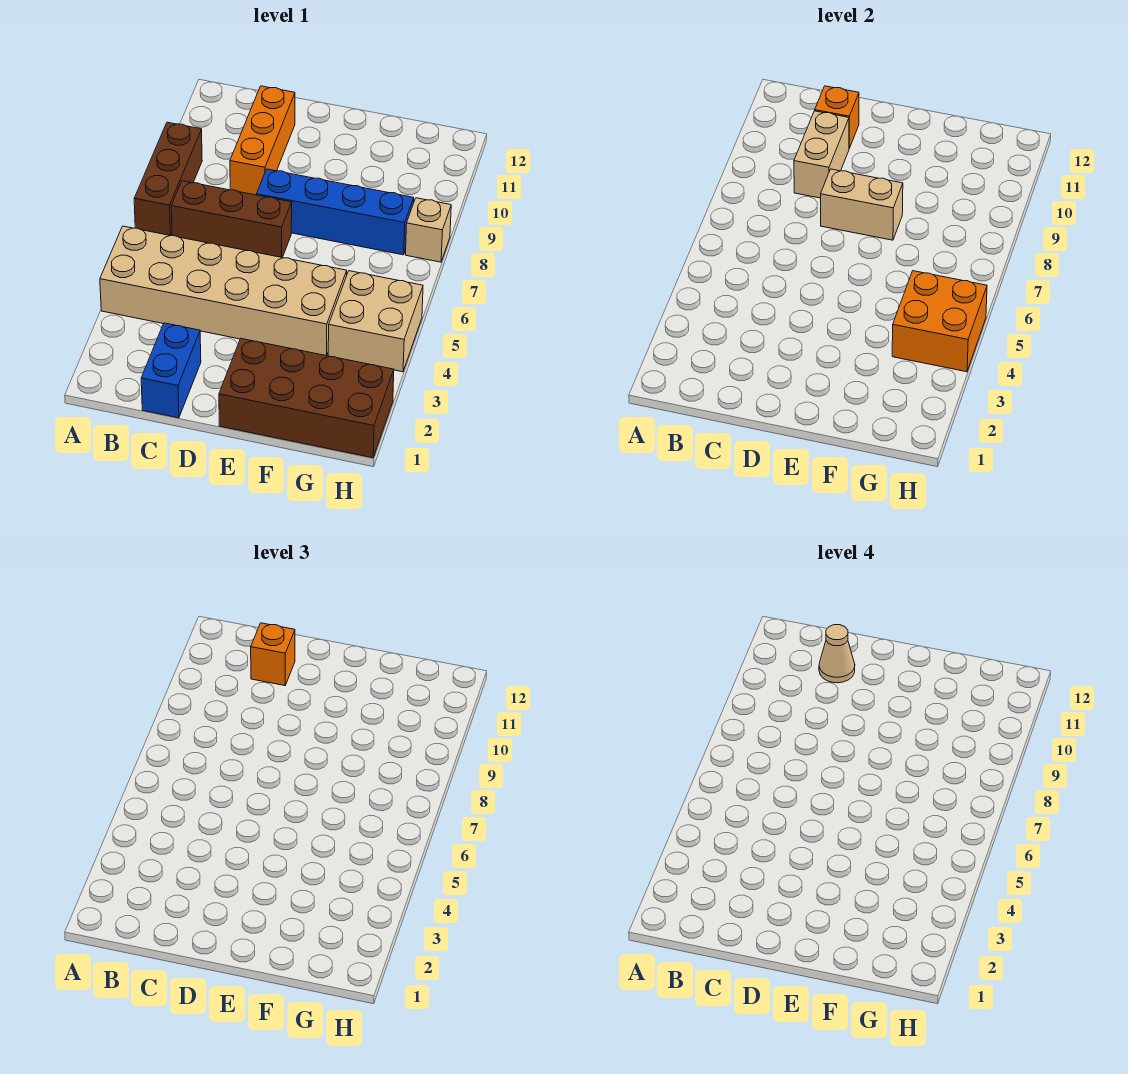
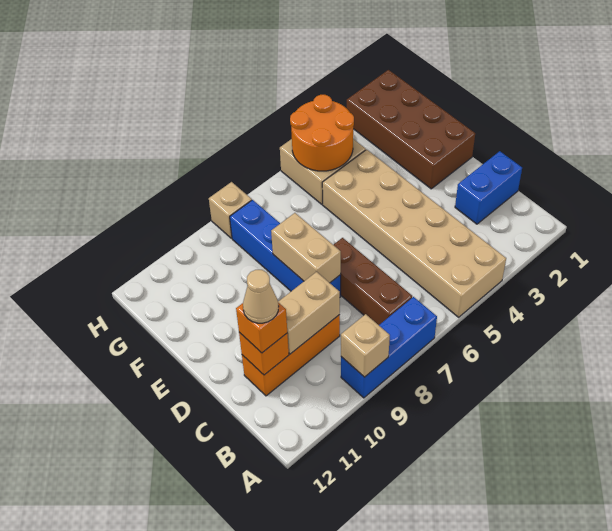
brown brick A7:A9 level 1 -> blue brick A7:A9 level 1
none -> tan brick A9 level 2
orange brick G4:H5 level 2 -> orange round brick G4:H5 level 2

